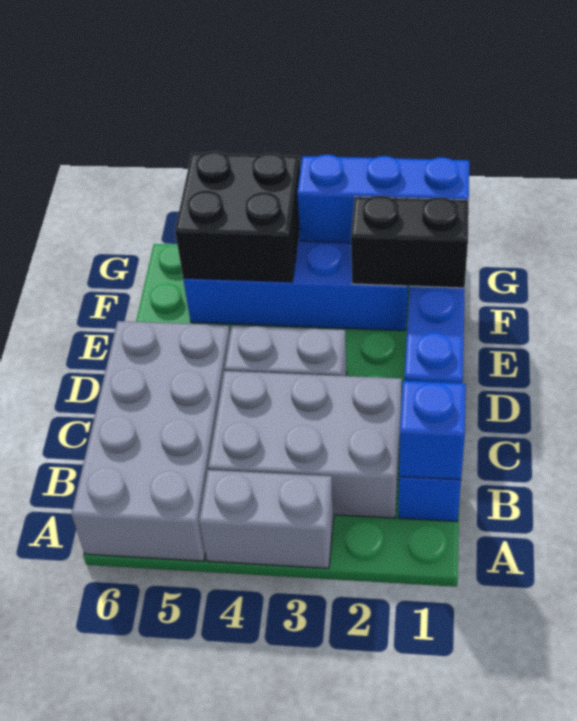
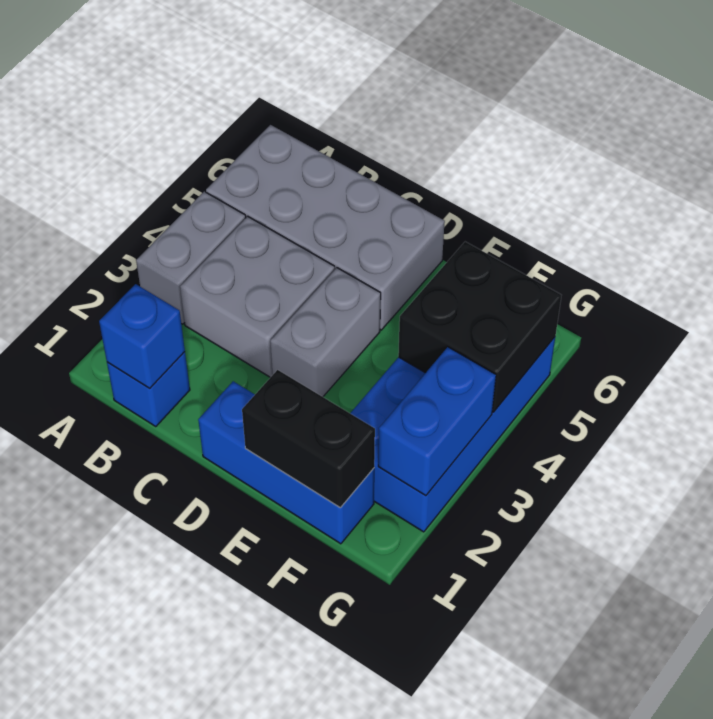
grey brick B2:C4 level 1 -> grey brick B3:C4 level 1
black brick F1:F2 level 2 -> black brick E1:F1 level 2
blue brick G1:G3 level 2 -> blue brick G2:G3 level 2

